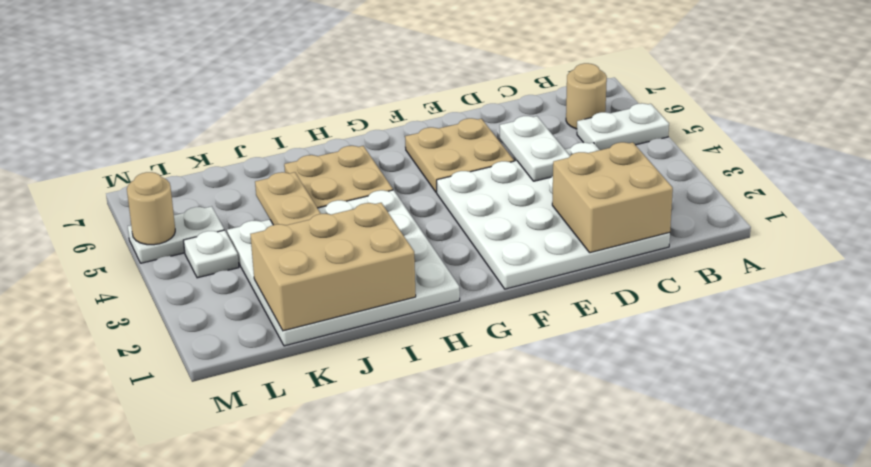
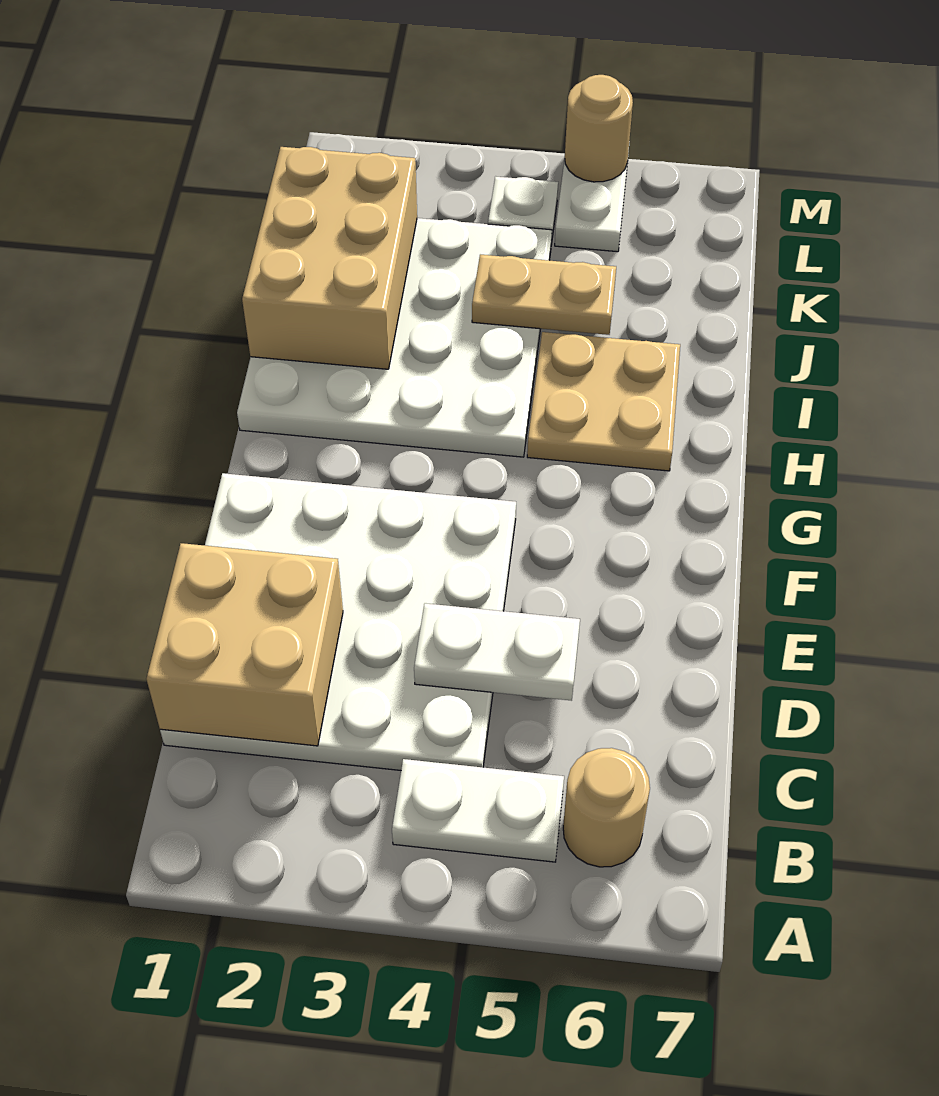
white plate A5:B5 level 1 -> white plate B4:B5 level 1
tan plate E5:F6 level 1 -> none

